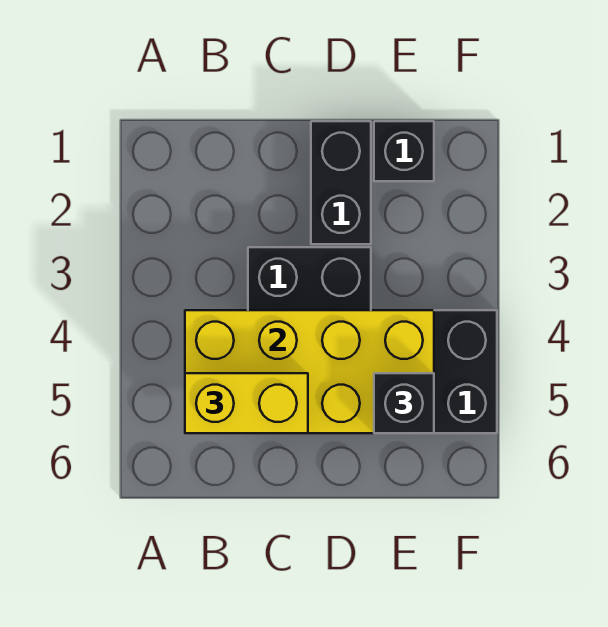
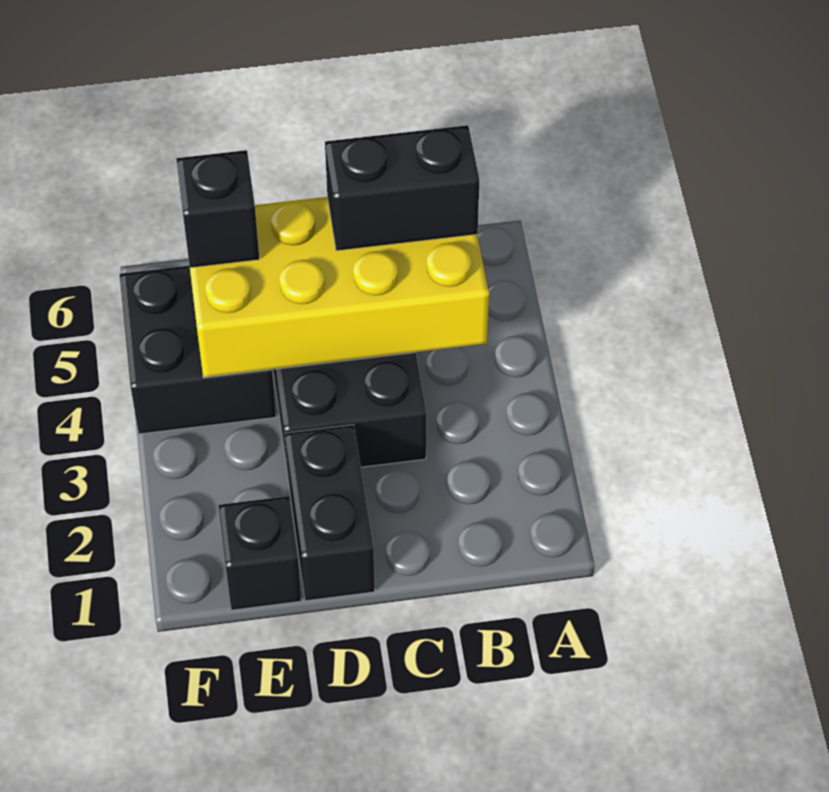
yellow brick B5:C5 level 3 -> black brick B5:C5 level 3

